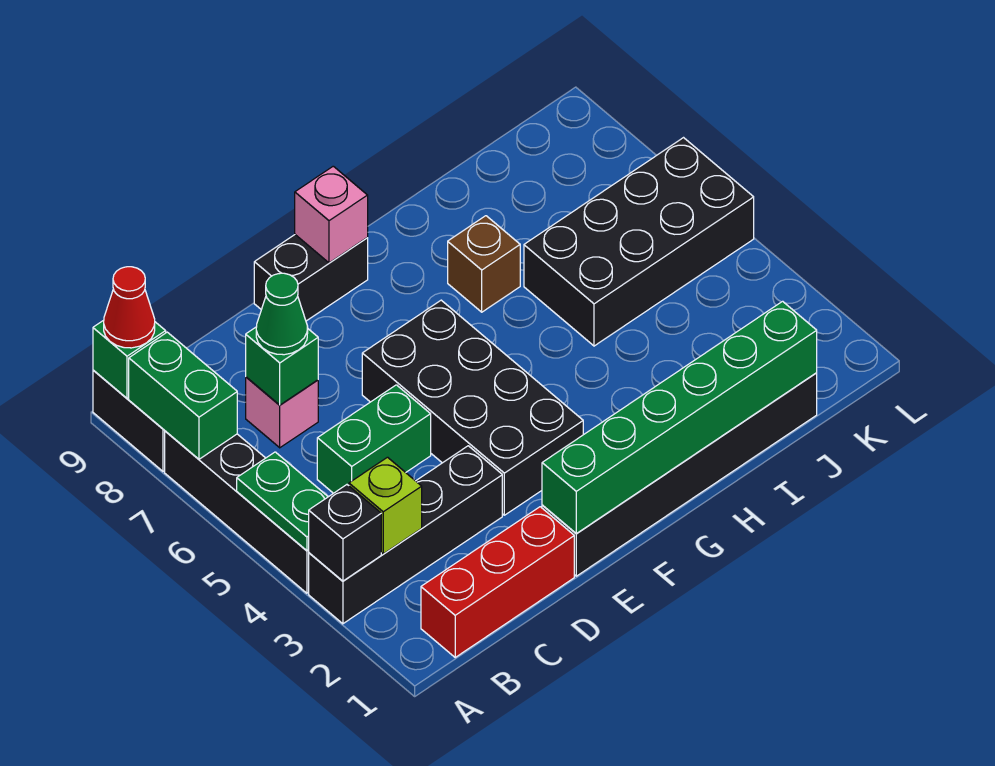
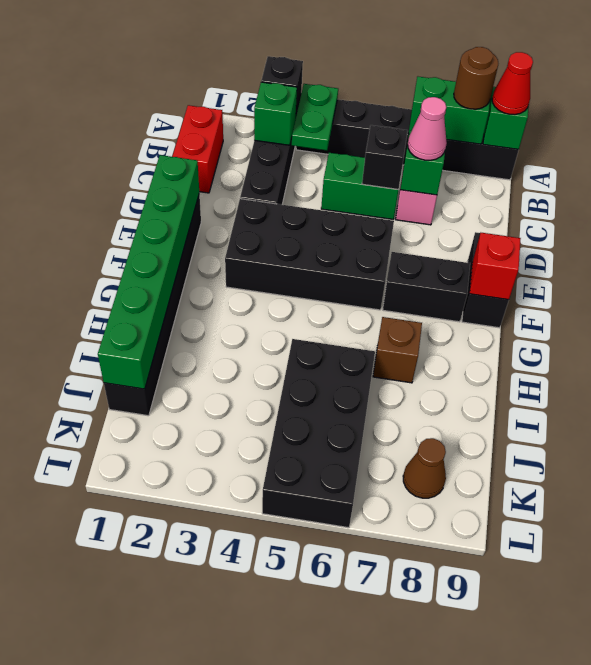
green plate A4:A5 level 2 -> green plate A4:B4 level 2
none -> brown round brick A8 level 3
red brick B1:D1 level 1 -> red brick B1:C1 level 1
lime brick B3 level 2 -> green brick B3 level 2
green brick C5:D5 level 1 -> green brick C5:C6 level 1
none -> black brick C6 level 2
green cone C7 level 3 -> pink cone C7 level 3
none -> black brick F7:F8 level 1
pink brick F9 level 2 -> red brick F9 level 2
none -> brown cone K8 level 1

